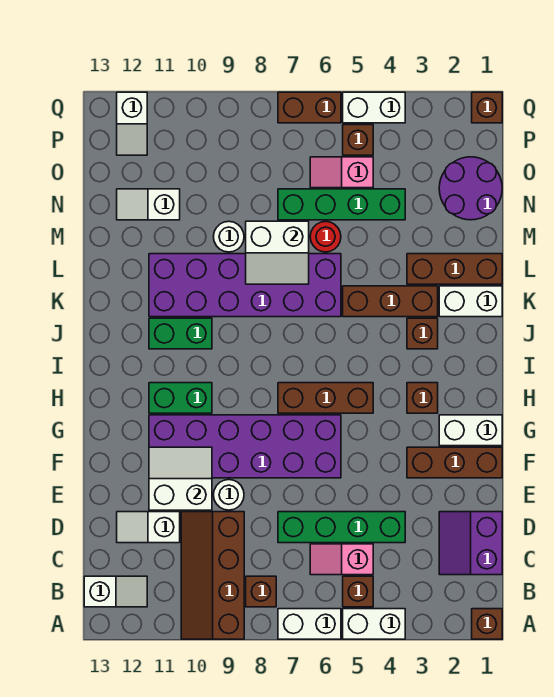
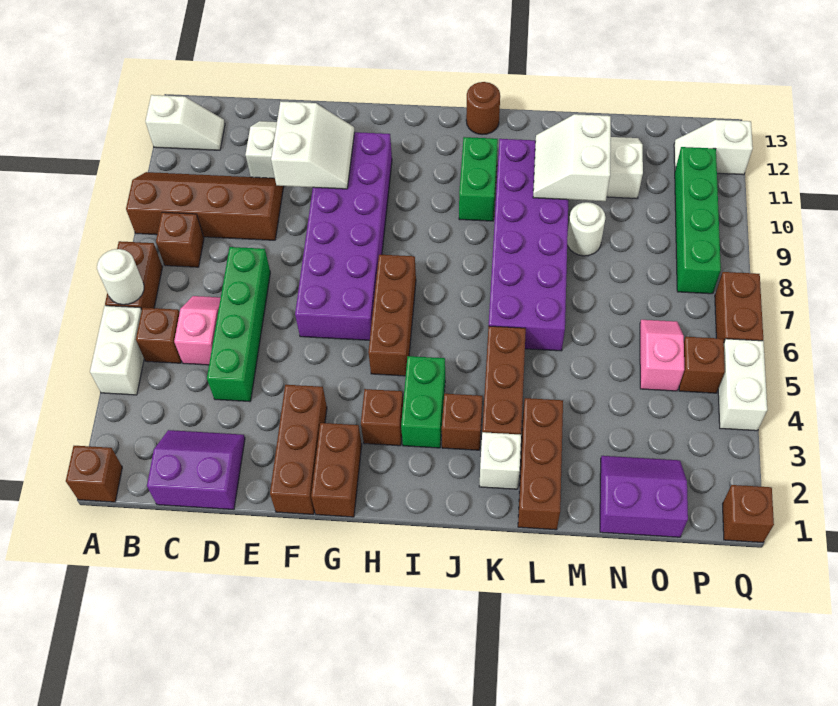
white brick A6:A7 level 1 -> brown brick A6:A7 level 1
white slope B12:B13 level 1 top 13 -> white slope A12:B12 level 1 top A
white round brick E9 level 1 -> white round brick A6 level 2
white brick G1:G2 level 1 -> brown brick G1:G2 level 1
green brick H10:H11 level 1 -> green brick I3:I4 level 1
none -> brown round brick J13 level 1
white brick K1:K2 level 1 -> white brick K2 level 1
white slope L7:M8 level 2 top M -> white slope L10:M11 level 2 top M
red round brick M6 level 1 -> none
purple round brick N1:O2 level 1 -> purple slope N1:O2 level 1 top 1
green brick N4:N7 level 1 -> green brick P8:P11 level 1

